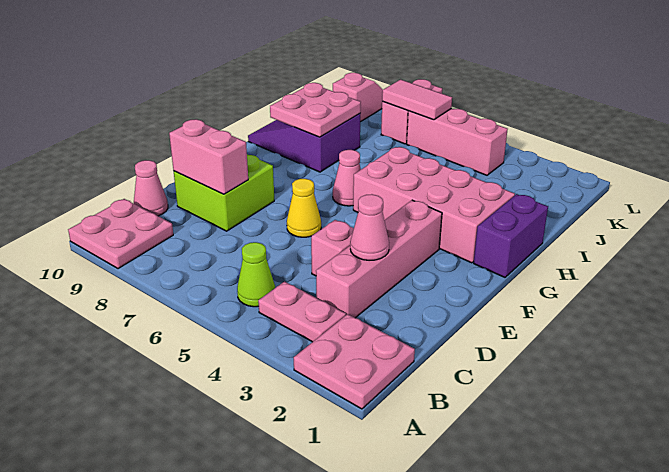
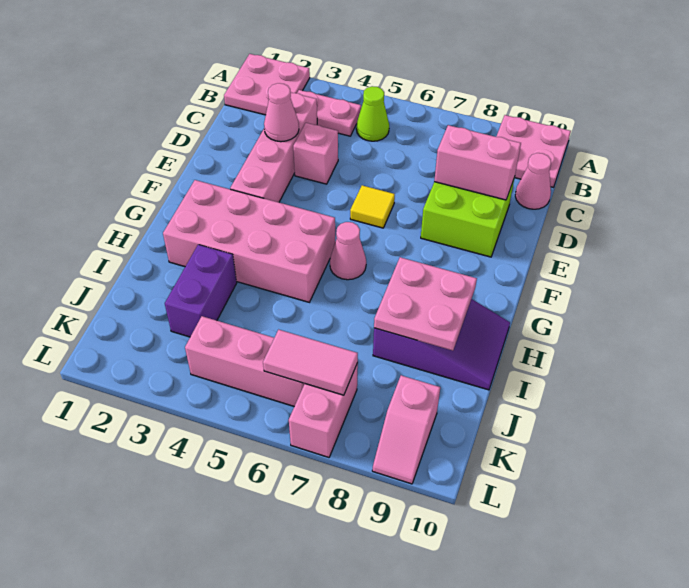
yellow cone E6 level 1 -> yellow tile E6 level 1
purple brick G1:H1 level 1 -> purple brick I3:J3 level 1

